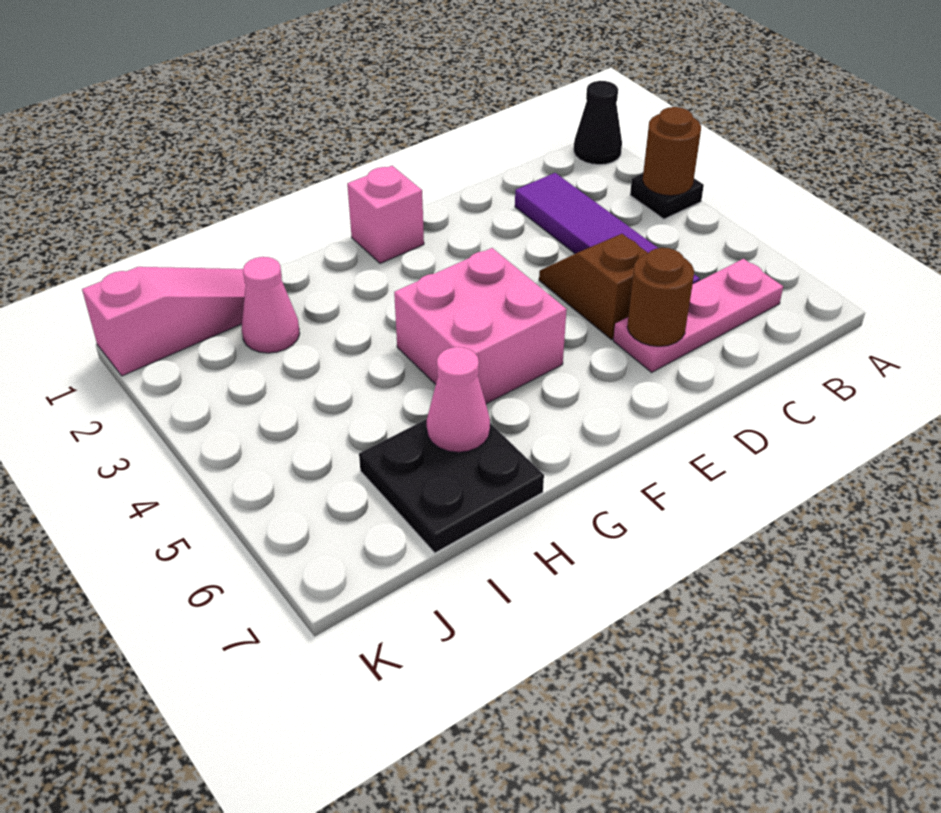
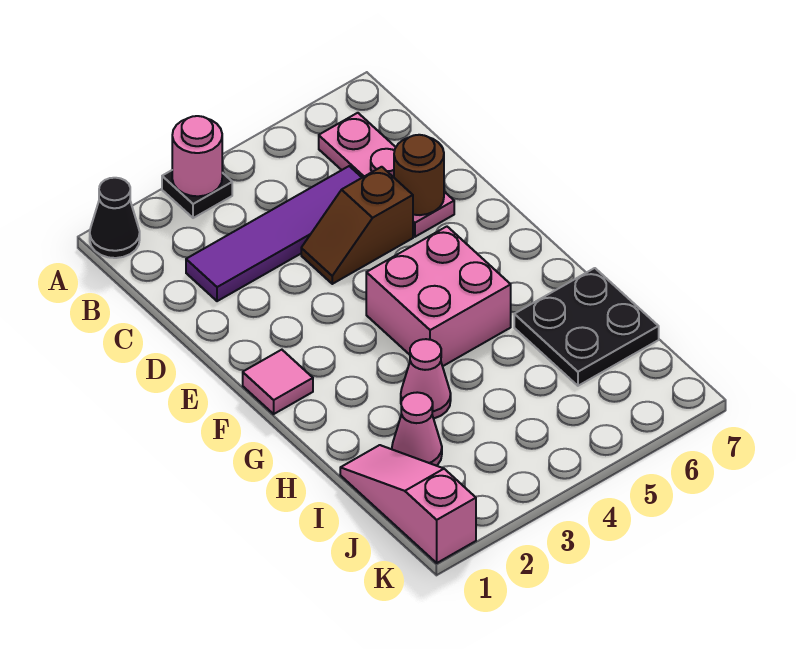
brown round brick A3 level 2 -> pink round brick A3 level 2
pink brick F1 level 1 -> pink tile F1 level 1
pink cone H6 level 2 -> pink cone H3 level 1

